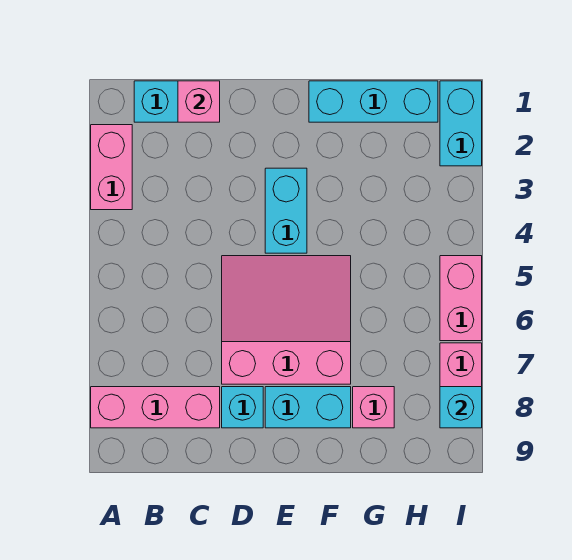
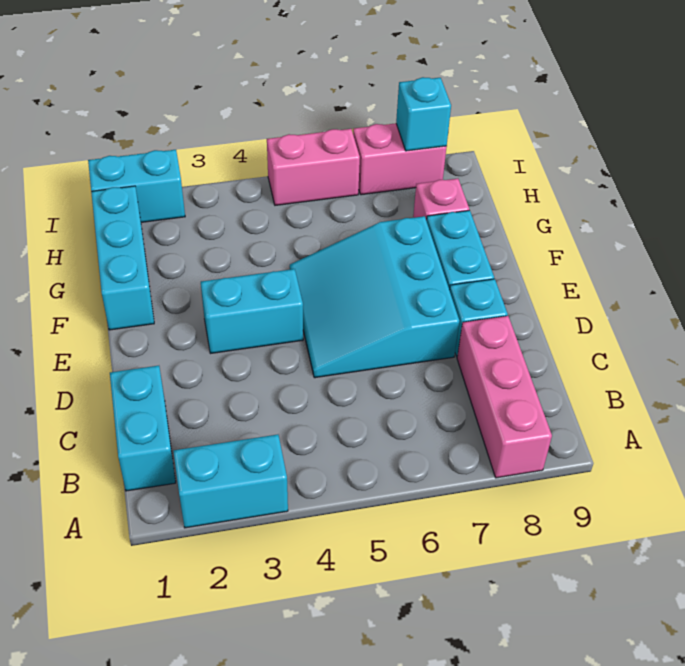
pink brick A2:A3 level 1 -> cyan brick A2:A3 level 1
pink brick C1 level 2 -> none
pink slope D5:F7 level 1 top 7 -> cyan slope D5:F7 level 1 top 7

